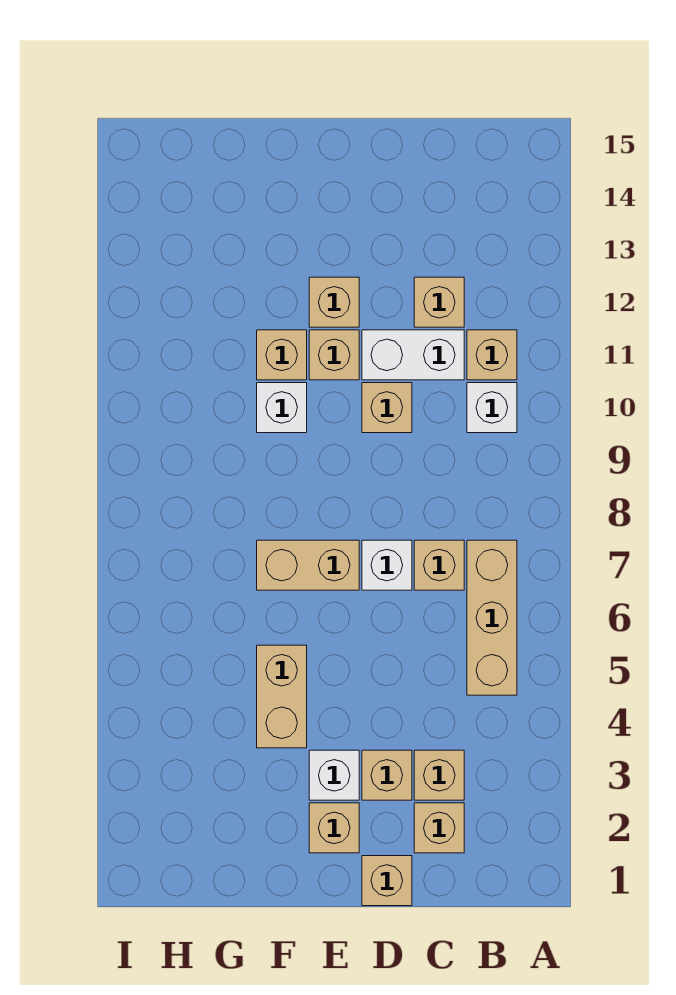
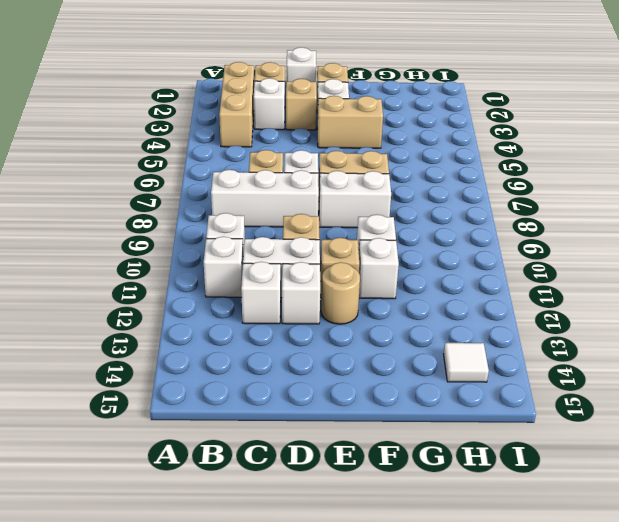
tan brick B5:B7 level 1 -> tan brick B2:B4 level 1
none -> white brick B8:D8 level 1
tan brick B11 level 1 -> white brick B11 level 1
tan brick C3 level 1 -> white brick C3 level 1
tan brick C12 level 1 -> white brick C12 level 1
tan brick D1 level 1 -> white brick D1 level 1
none -> white brick D12 level 1
none -> white brick E8:F8 level 1
tan brick E12 level 1 -> tan round brick E12 level 1
tan brick F4:F5 level 1 -> tan brick E4:F4 level 1
tan brick F11 level 1 -> white brick F11 level 1
none -> white tile H14 level 1

